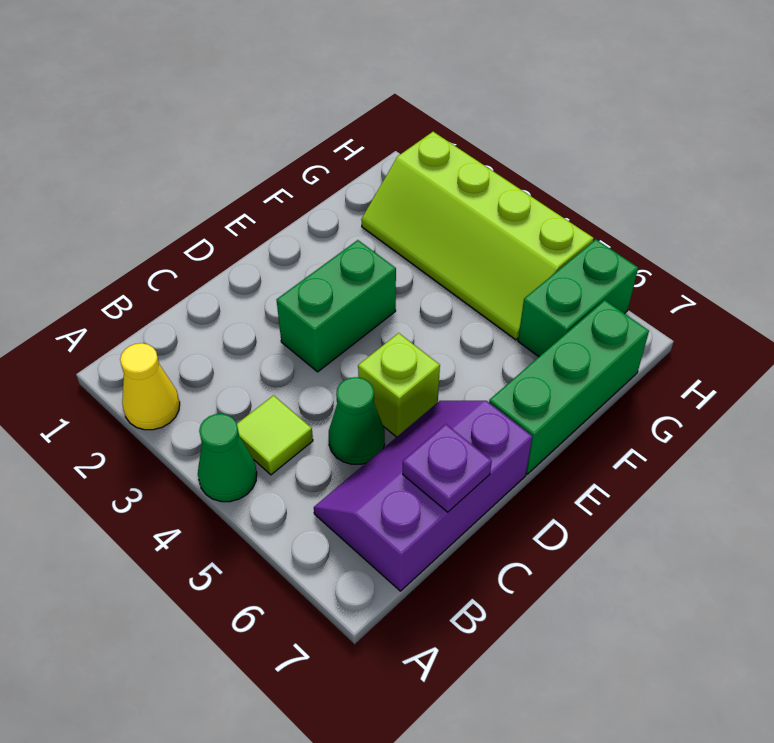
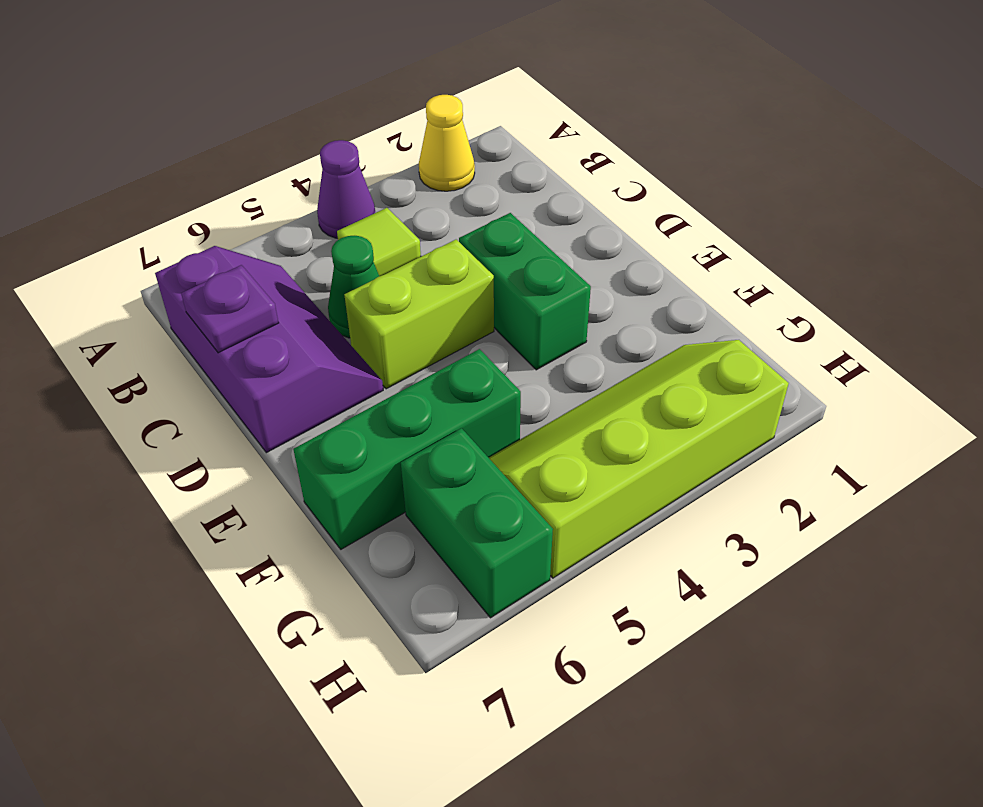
green cone A4 level 1 -> purple cone A4 level 1
lime brick D5 level 1 -> lime brick D4:D5 level 1
green brick E7:G7 level 1 -> green brick F5:F7 level 1

